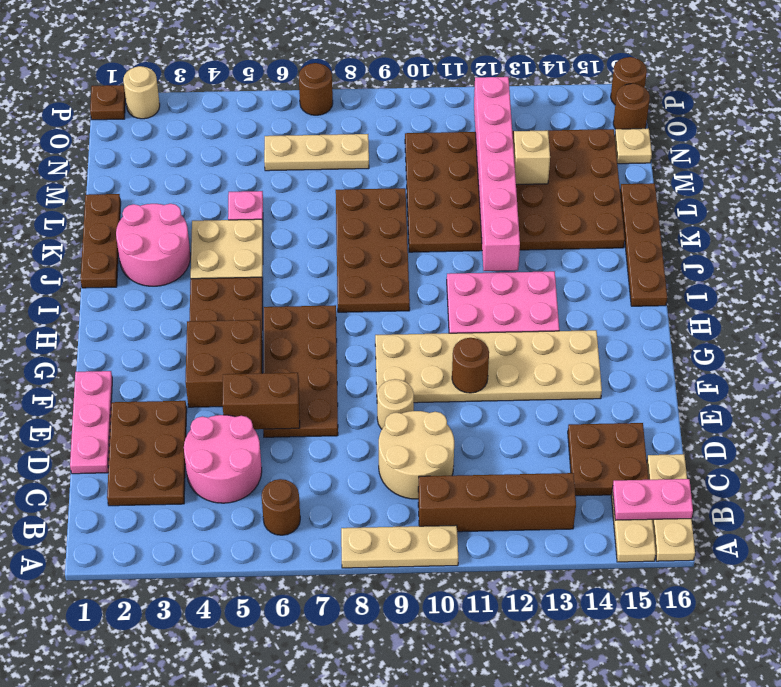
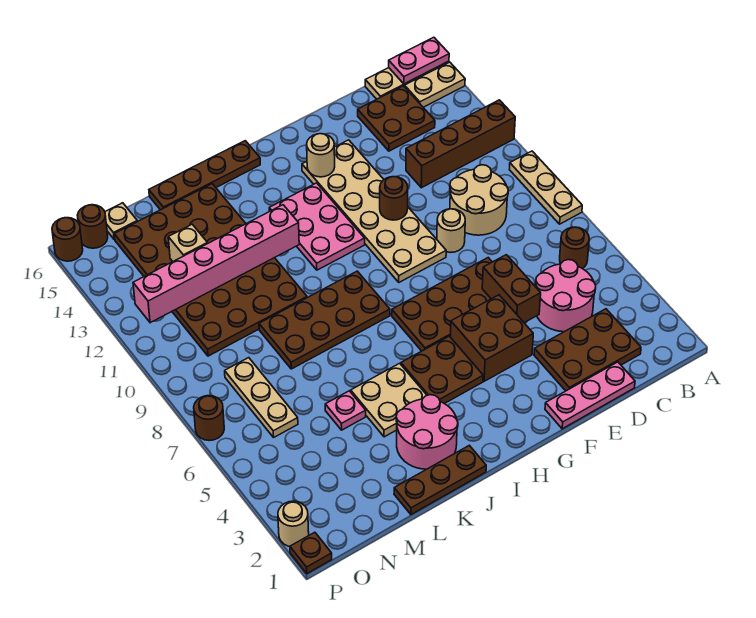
brown brick B10:B13 level 1 -> brown brick A12:D12 level 1
pink plate B15:B16 level 2 -> pink plate A16:B16 level 2
none -> tan round brick G14 level 2

